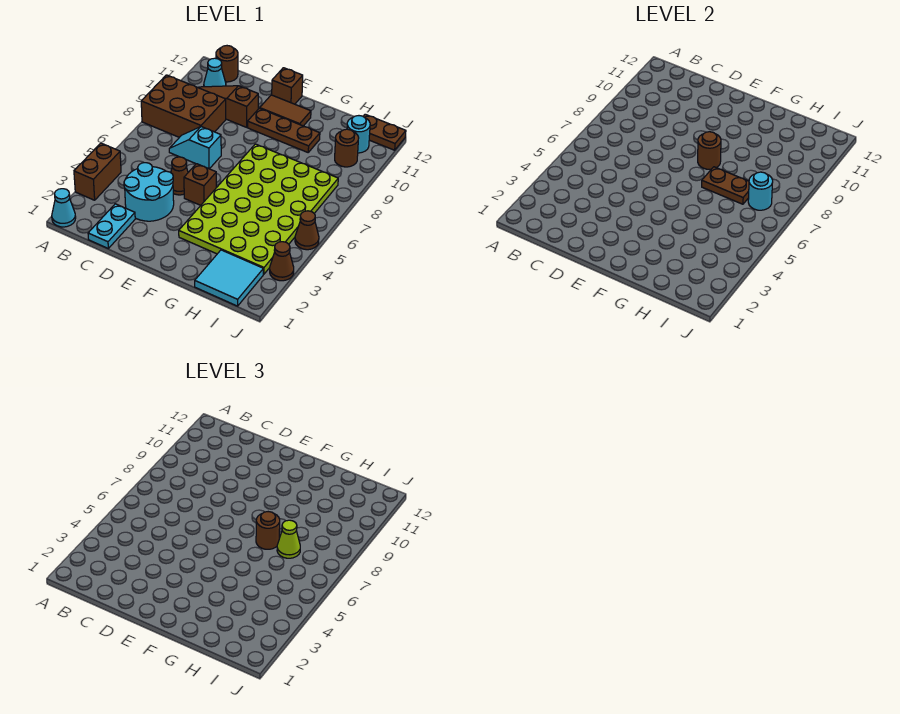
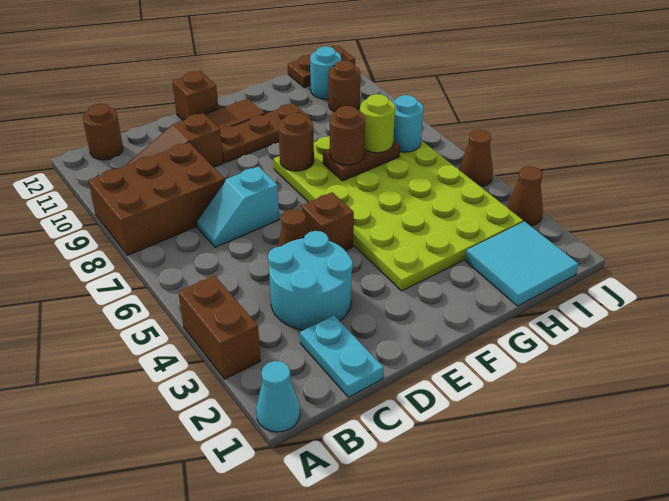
cyan cone B11 level 1 -> none
lime cone H7 level 3 -> lime round brick H7 level 3

